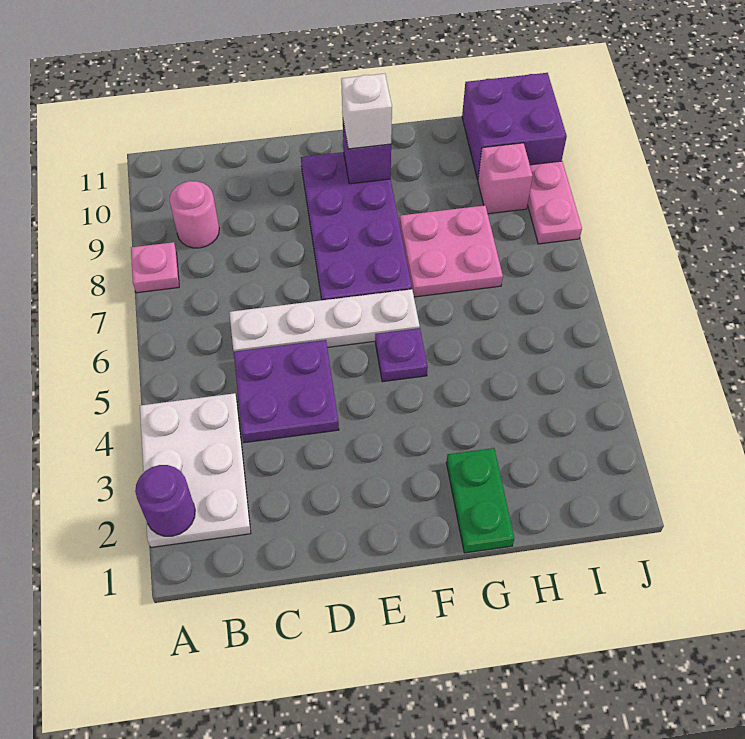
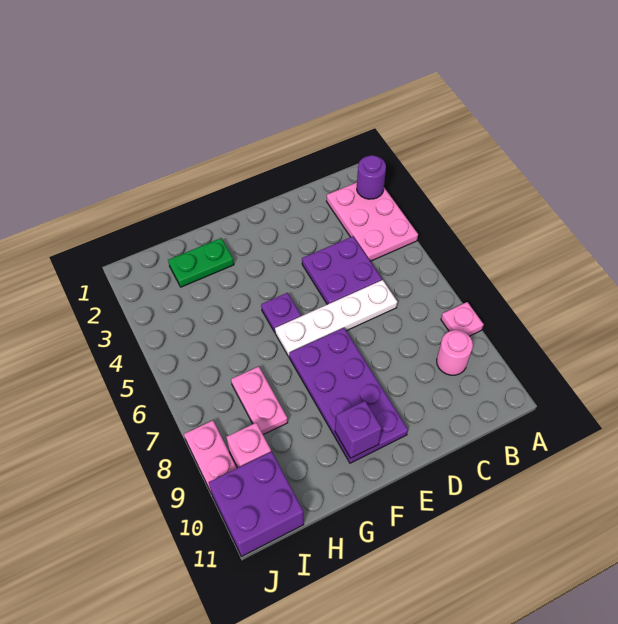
white plate A2:B4 level 1 -> pink plate A2:B4 level 1
white brick F10 level 3 -> none
green plate G1:G2 level 1 -> green plate G2:H2 level 1
pink plate G7:H8 level 1 -> pink plate H7:H8 level 1

